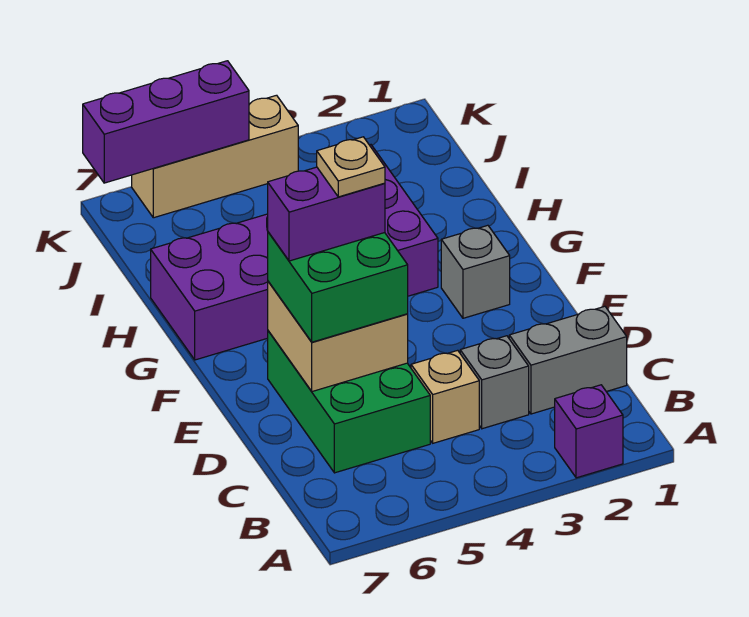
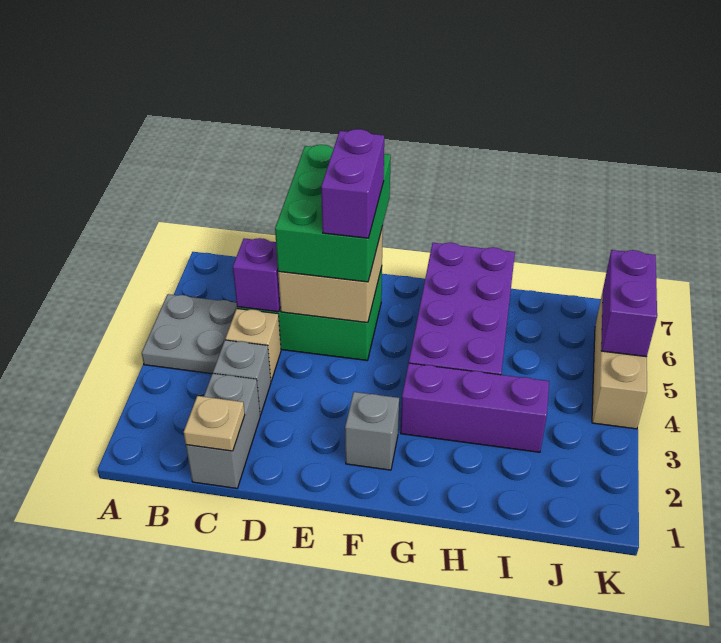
purple brick A2 level 1 -> purple brick C5 level 2
none -> grey plate A4:B5 level 1
green brick D5:E6 level 3 -> green brick D5:E7 level 3
tan plate E5 level 5 -> tan plate C1 level 2
purple brick K5:K7 level 2 -> purple brick K5:K6 level 2

